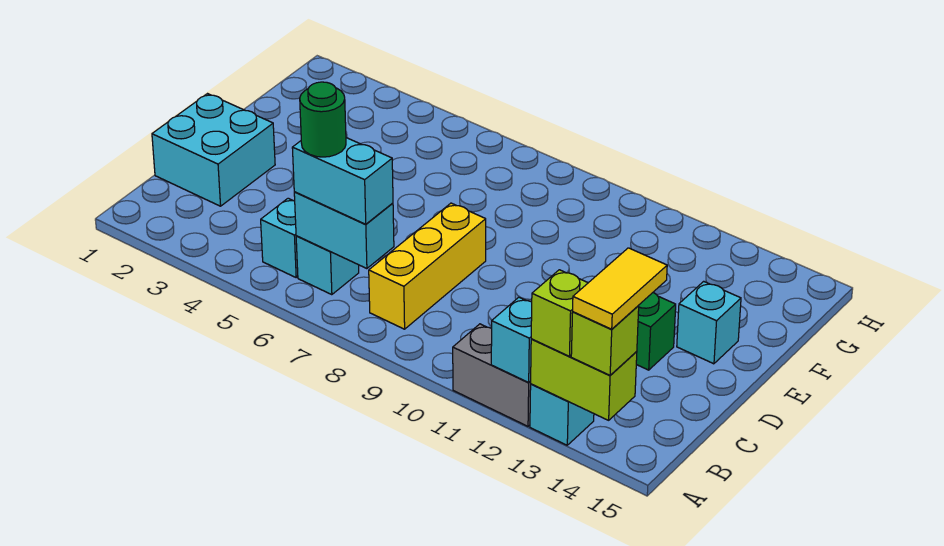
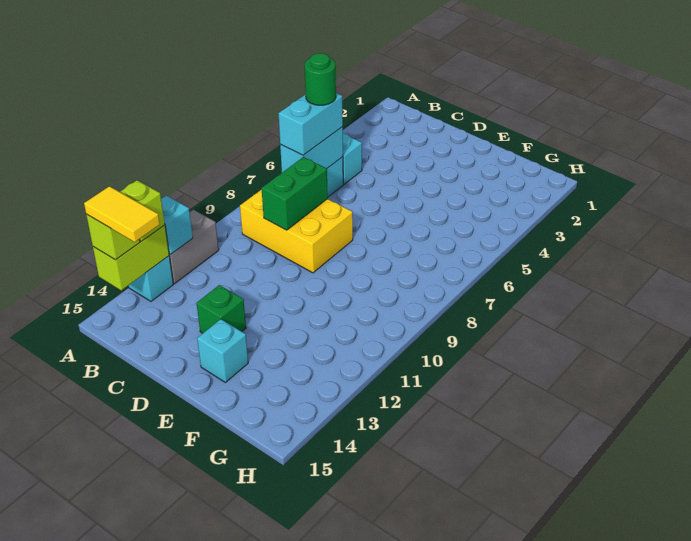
yellow brick B8:D8 level 1 -> yellow brick B8:D9 level 1
cyan brick C1:D2 level 1 -> none
none -> green brick C8:C9 level 2

